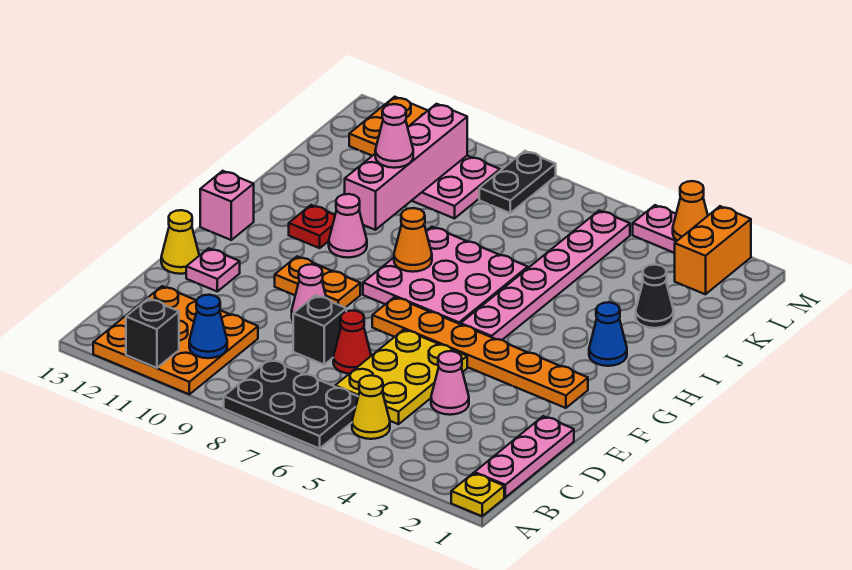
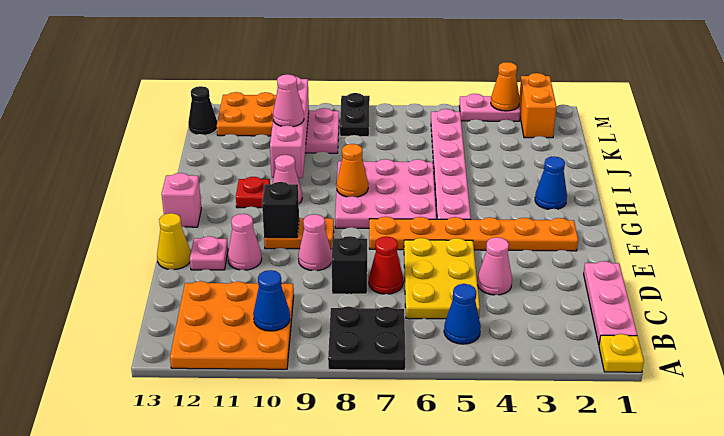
black plate A6:B8 level 1 -> black plate A7:B8 level 1
black brick A11 level 2 -> black brick F10 level 2
yellow cone B5 level 1 -> blue cone B5 level 1
none -> pink cone E11 level 1
black cone J2 level 1 -> black cone L13 level 1

